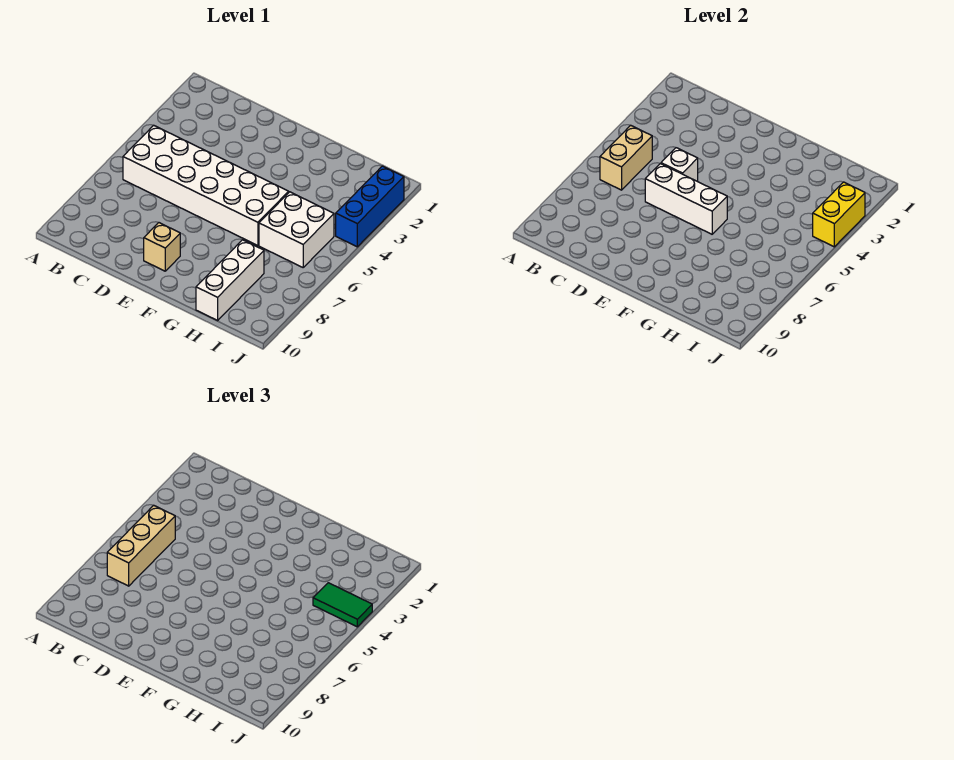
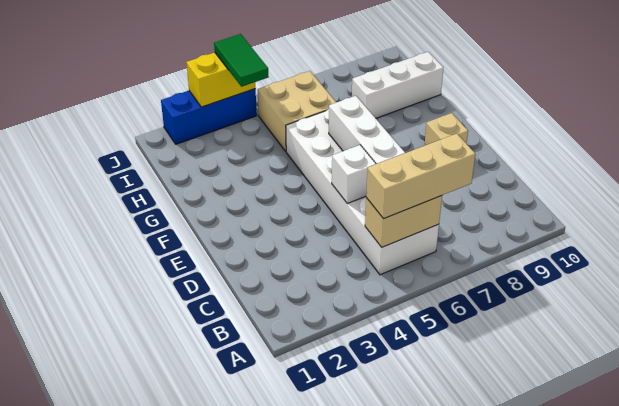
white brick H5:I6 level 1 -> tan brick H5:I6 level 1

